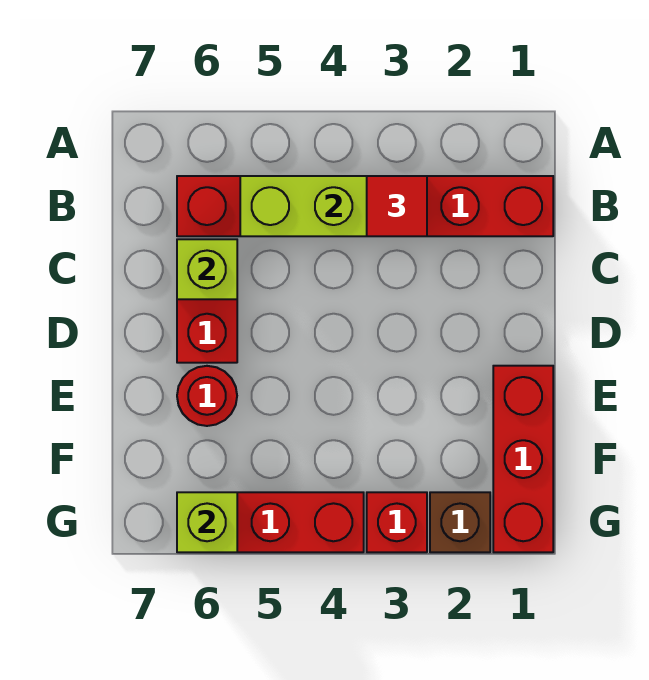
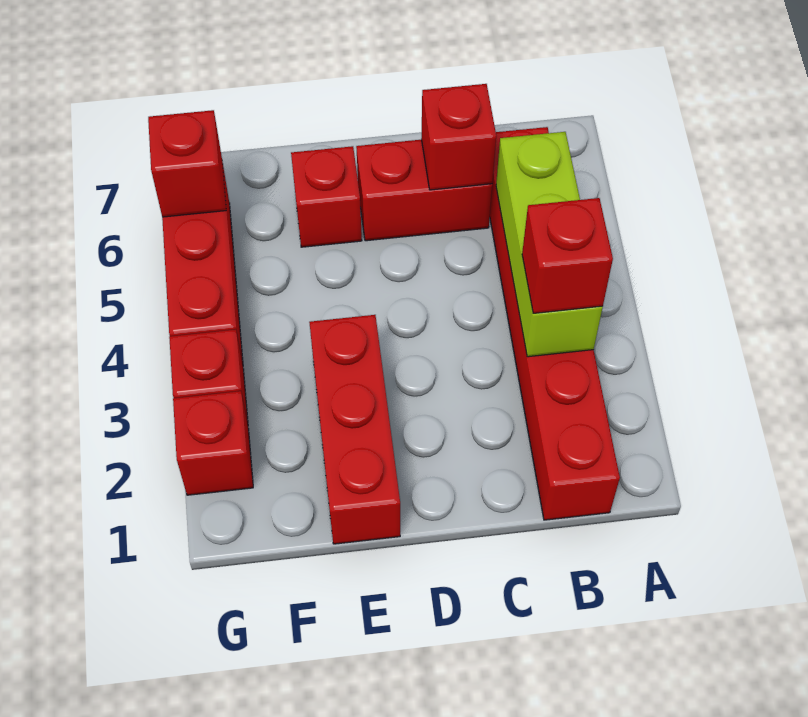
red tile B3 level 3 -> red brick B3 level 3
lime brick C6 level 2 -> red brick C6 level 2
red brick E1:G1 level 1 -> red brick E1:E3 level 1
red round brick E6 level 1 -> red brick E6 level 1
brown brick G2 level 1 -> red brick G2 level 1
lime brick G6 level 2 -> red brick G6 level 2

